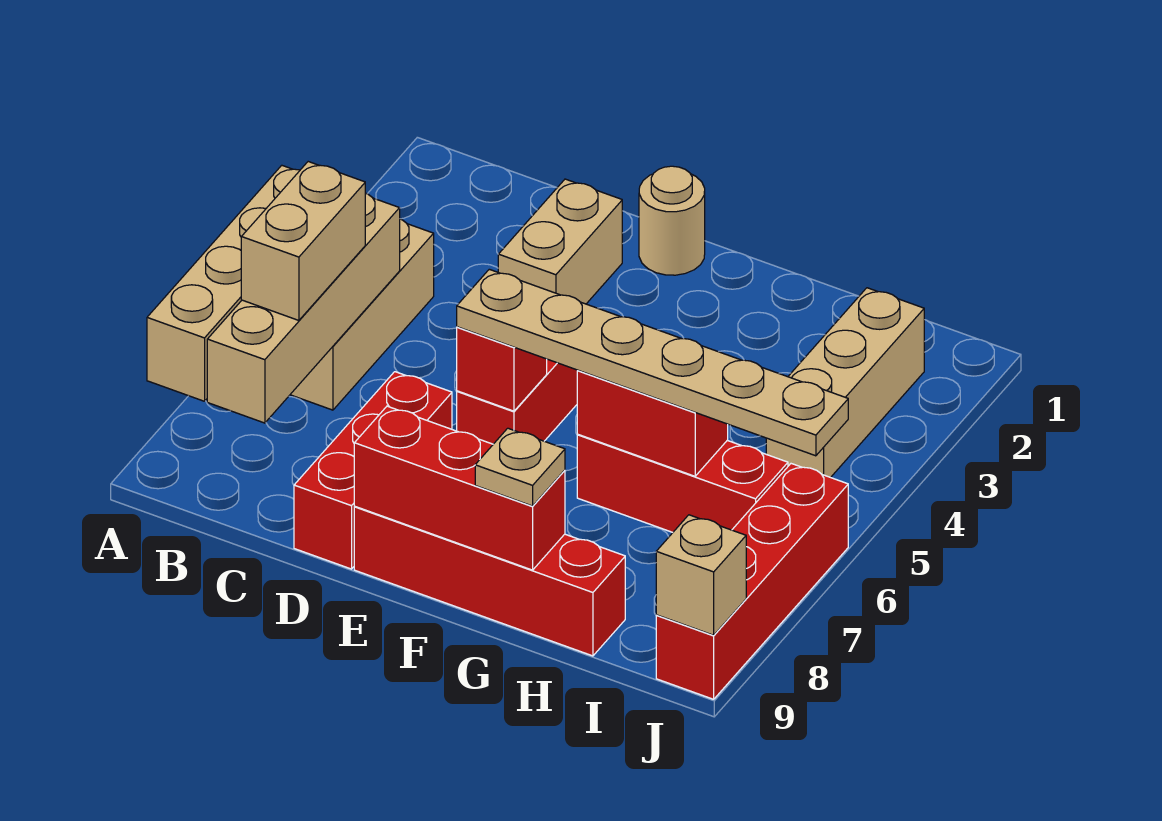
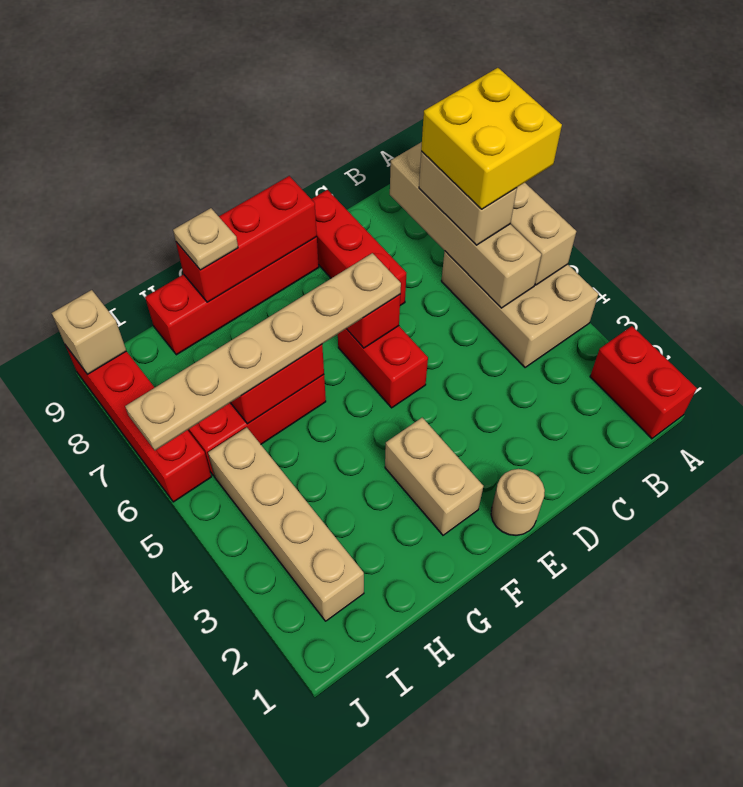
none -> red brick A1:A2 level 1
none -> yellow brick A6:B7 level 4
tan brick D2:D3 level 1 -> tan brick F2:F3 level 1
tan brick I2:I4 level 1 -> tan brick I2:I5 level 1

